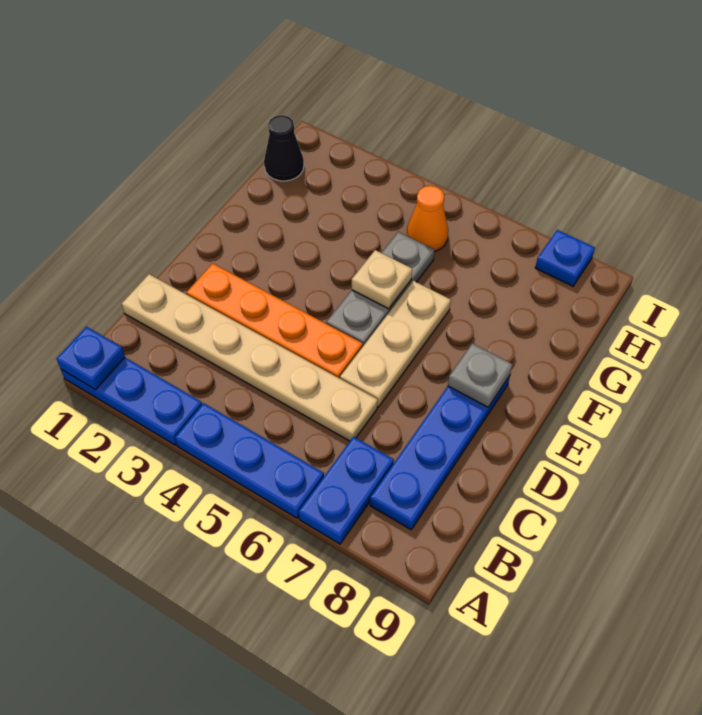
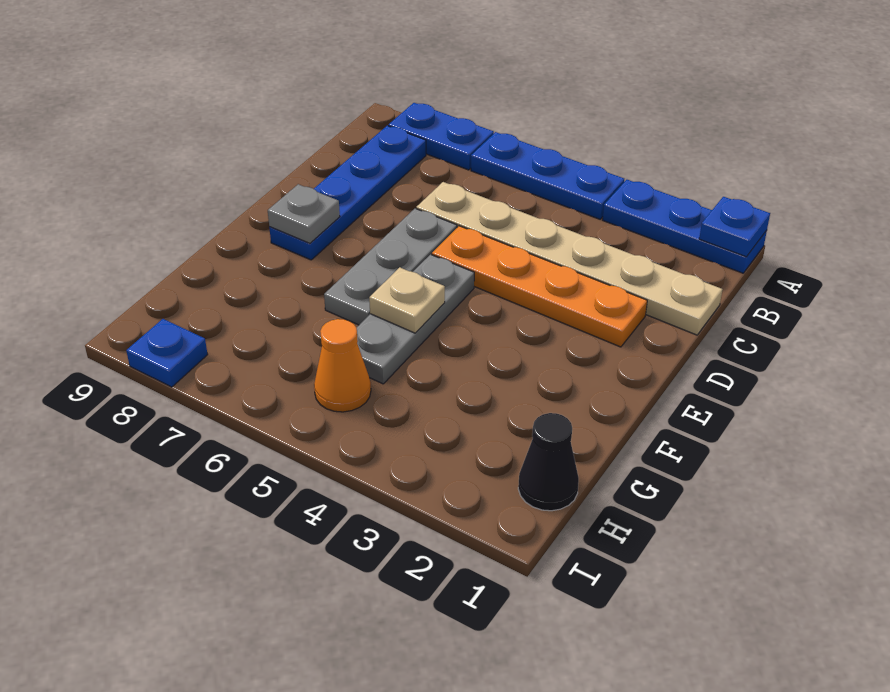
blue plate A7:B7 level 1 -> blue plate A7:A8 level 1
tan plate D6:F6 level 1 -> grey plate D6:F6 level 1

